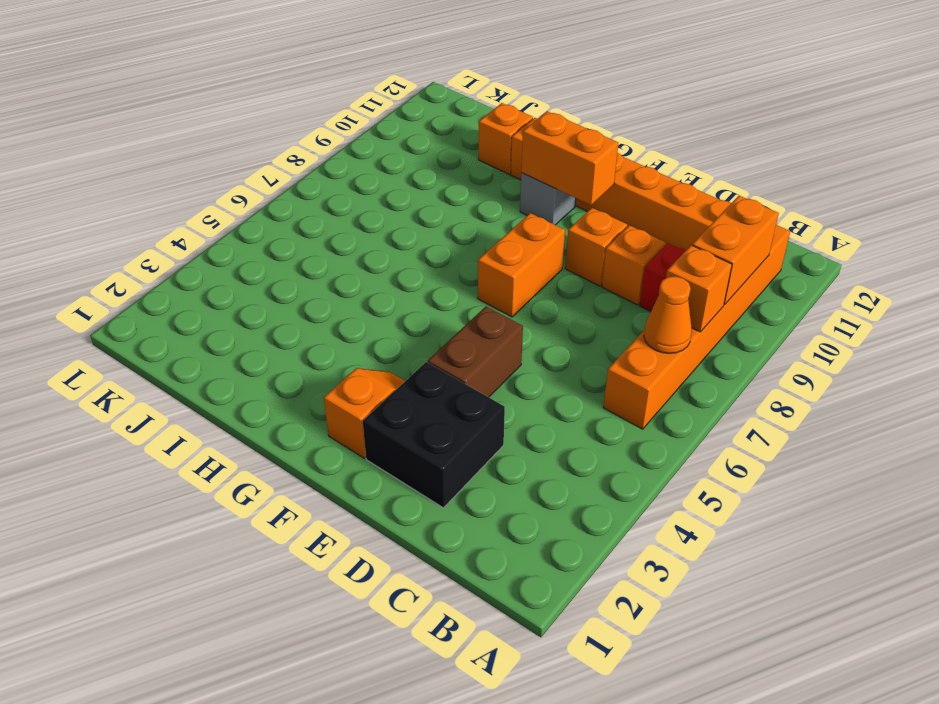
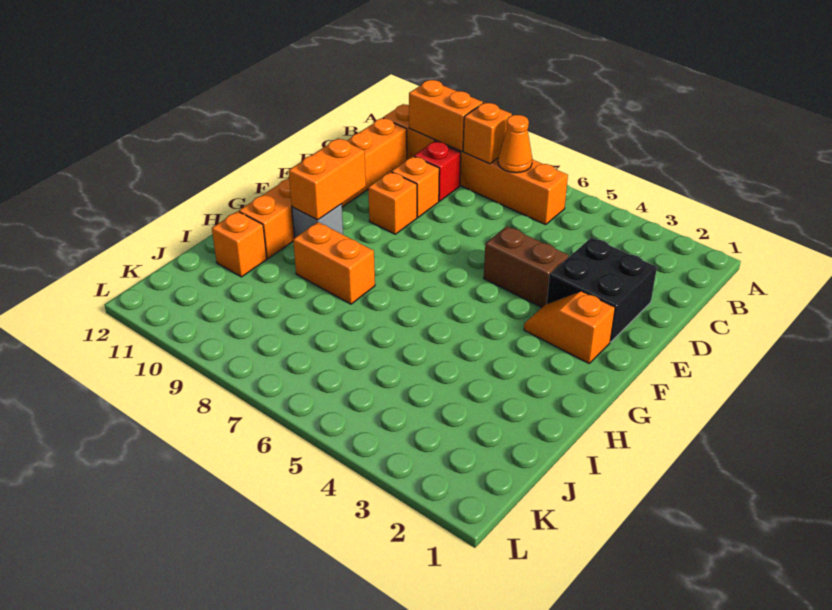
orange brick F7:F8 level 1 -> orange brick H8:H9 level 1

